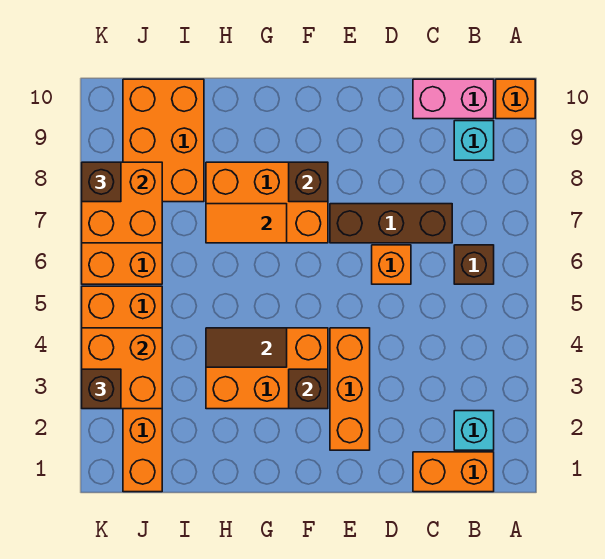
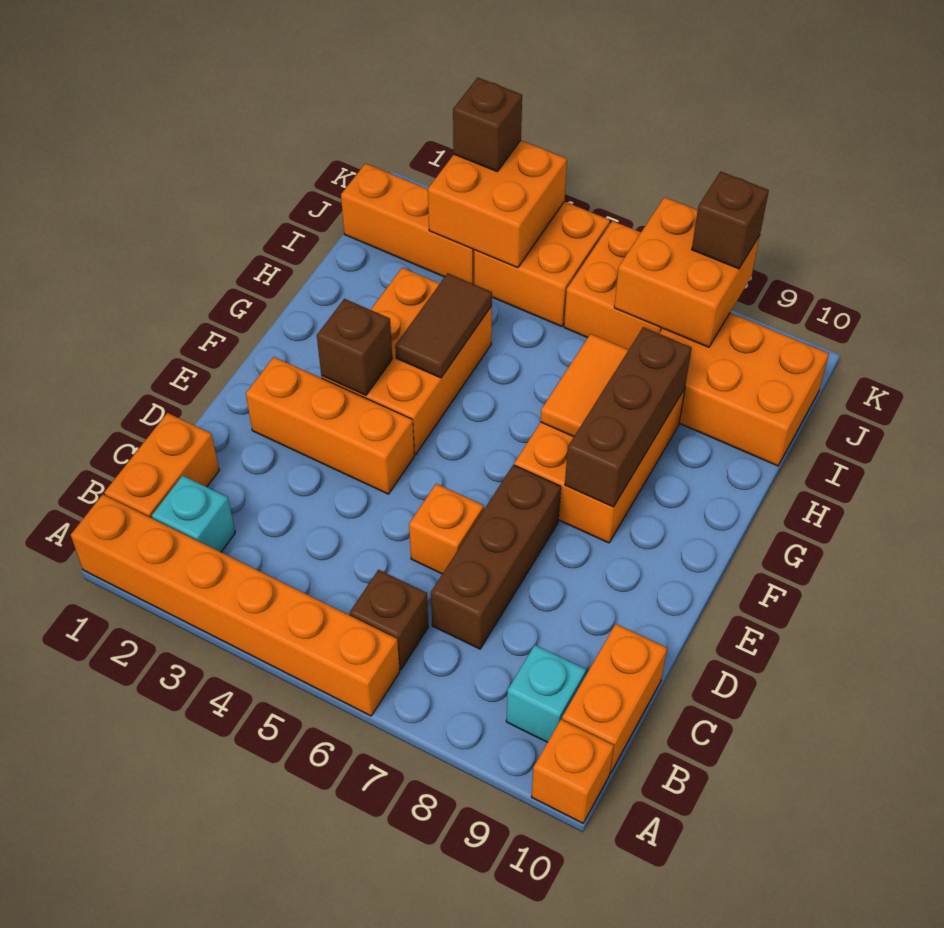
none -> orange brick A1:A6 level 1
pink brick B10:C10 level 1 -> orange brick B10:C10 level 1
brown brick F8 level 2 -> brown brick F8:H8 level 2

